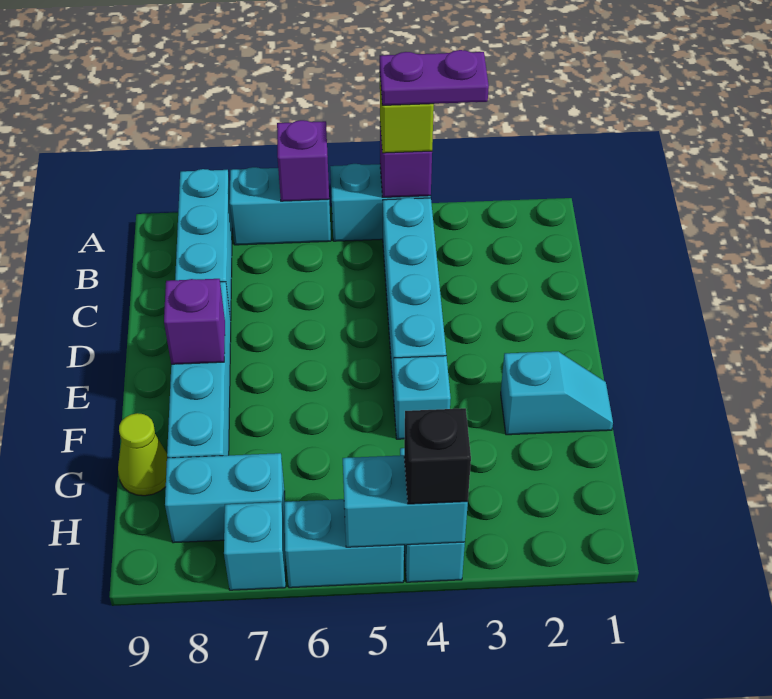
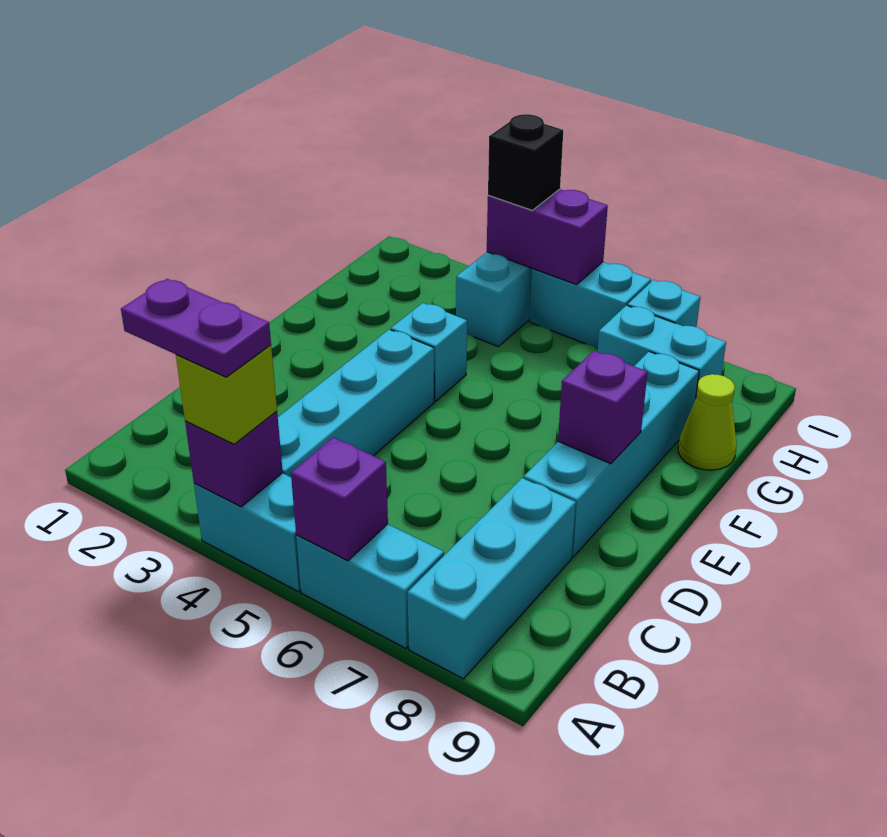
cyan slope F1:F2 level 1 top 2 -> none
cyan brick I4:I5 level 2 -> purple brick I4:I5 level 2

